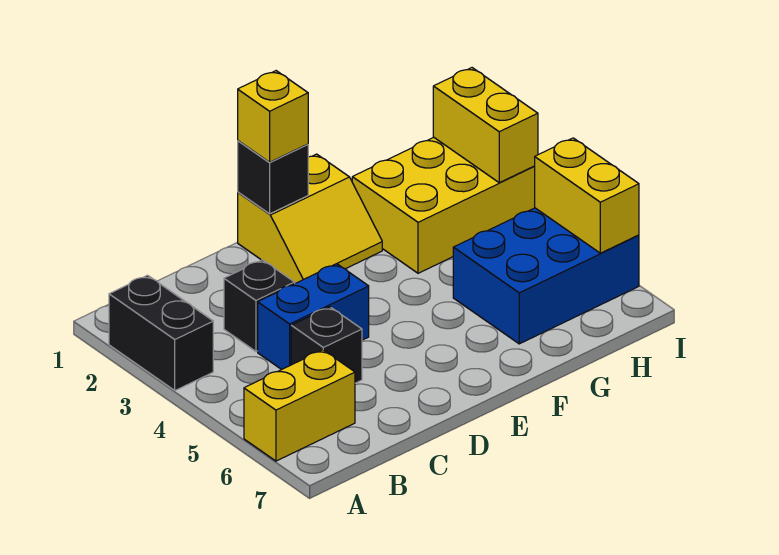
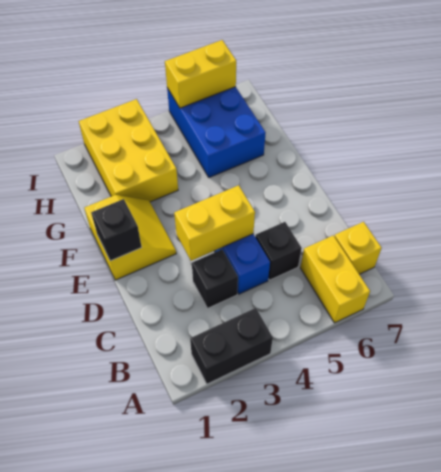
yellow brick E1 level 3 -> yellow brick B7 level 1
yellow brick I2:I3 level 2 -> yellow brick D3:D4 level 2

